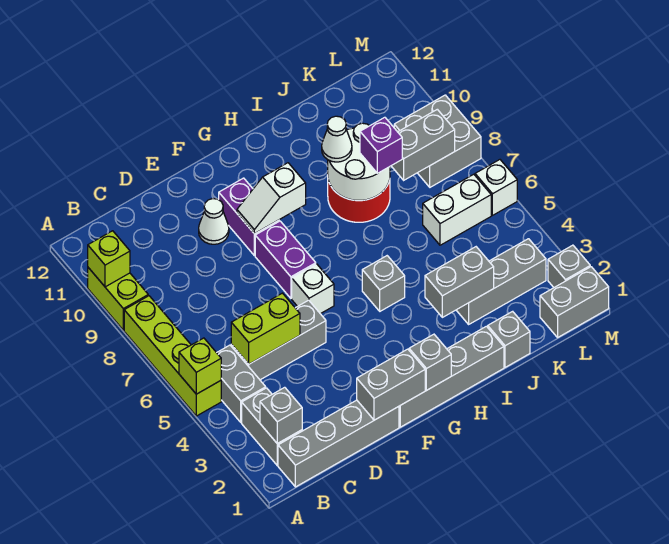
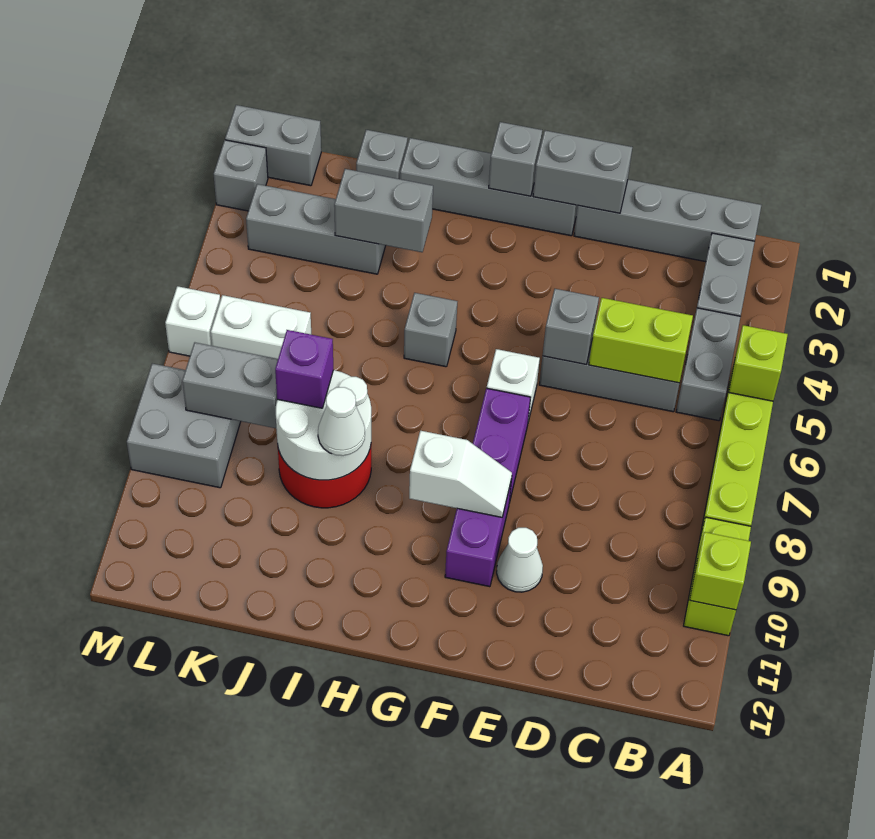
grey brick B2 level 2 -> grey brick E5 level 2

